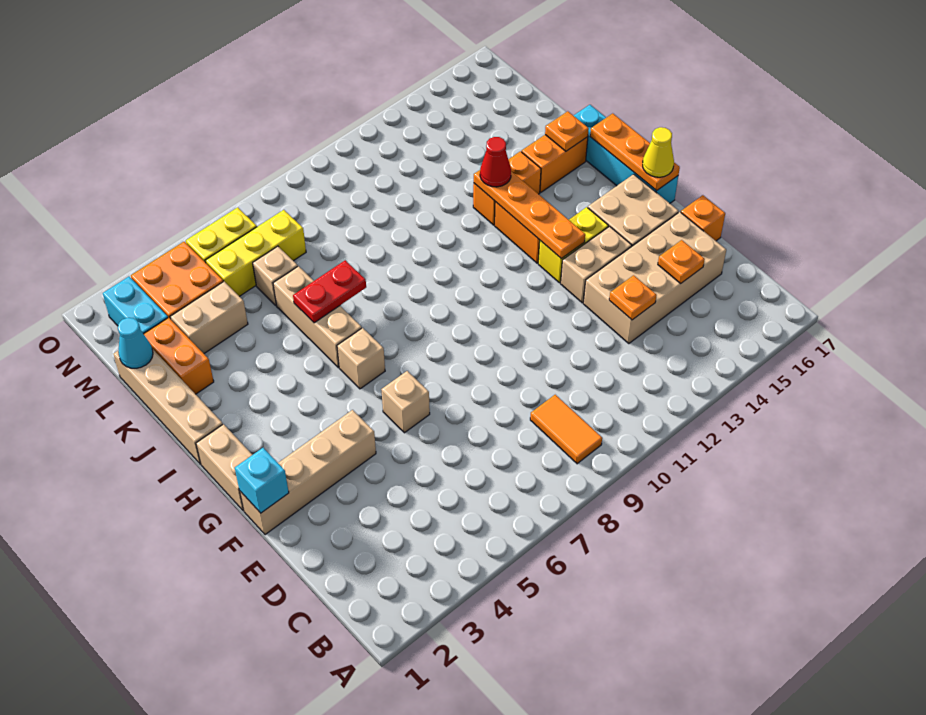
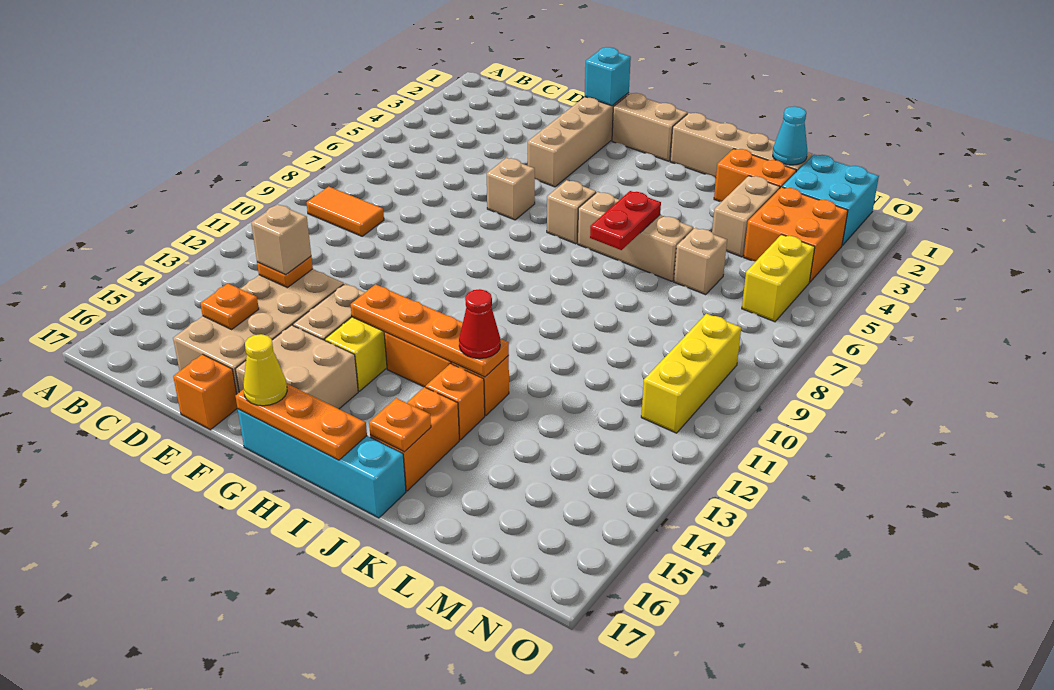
none -> tan brick D13 level 3
cyan brick M2:N2 level 1 -> cyan brick M1:N2 level 1
yellow brick M5:M7 level 1 -> yellow brick N9:N11 level 1

